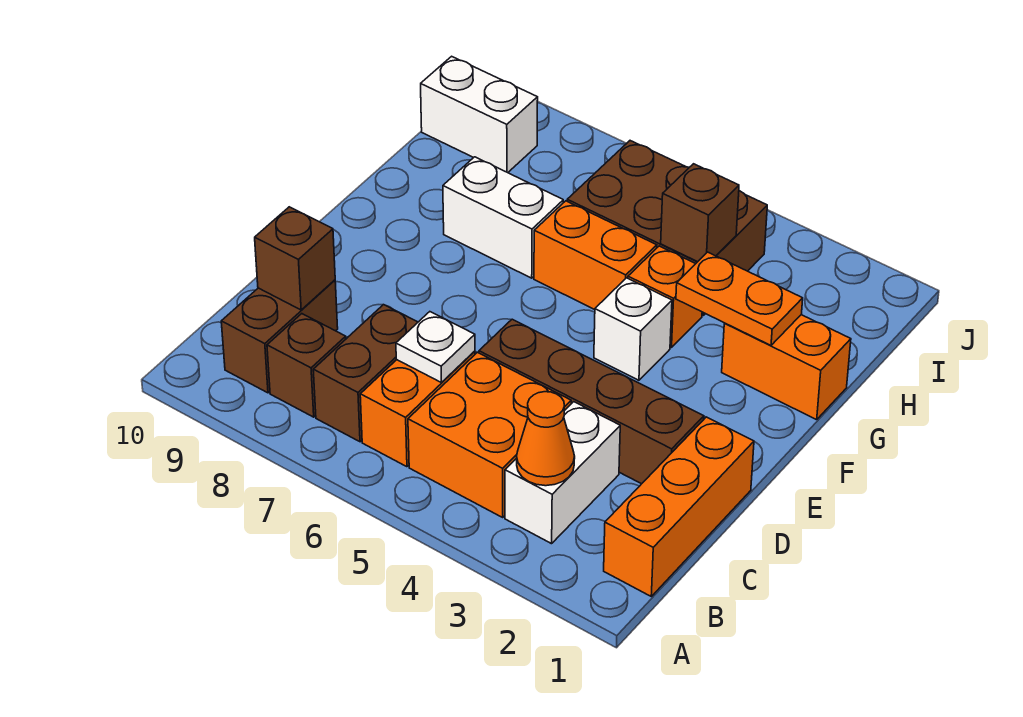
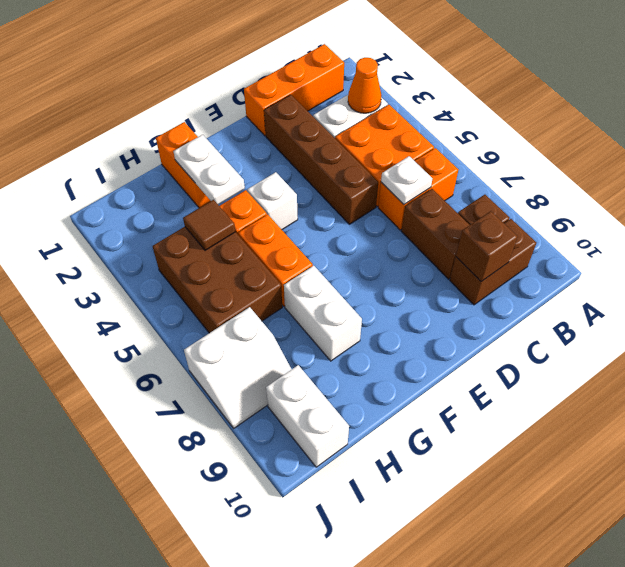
brown brick B7:C7 level 1 -> brown brick C7:C8 level 1
orange plate G2:G3 level 2 -> white plate G2:G3 level 2
brown brick H4 level 2 -> brown tile H4 level 2
none -> white slope I7:J8 level 1 top 7

